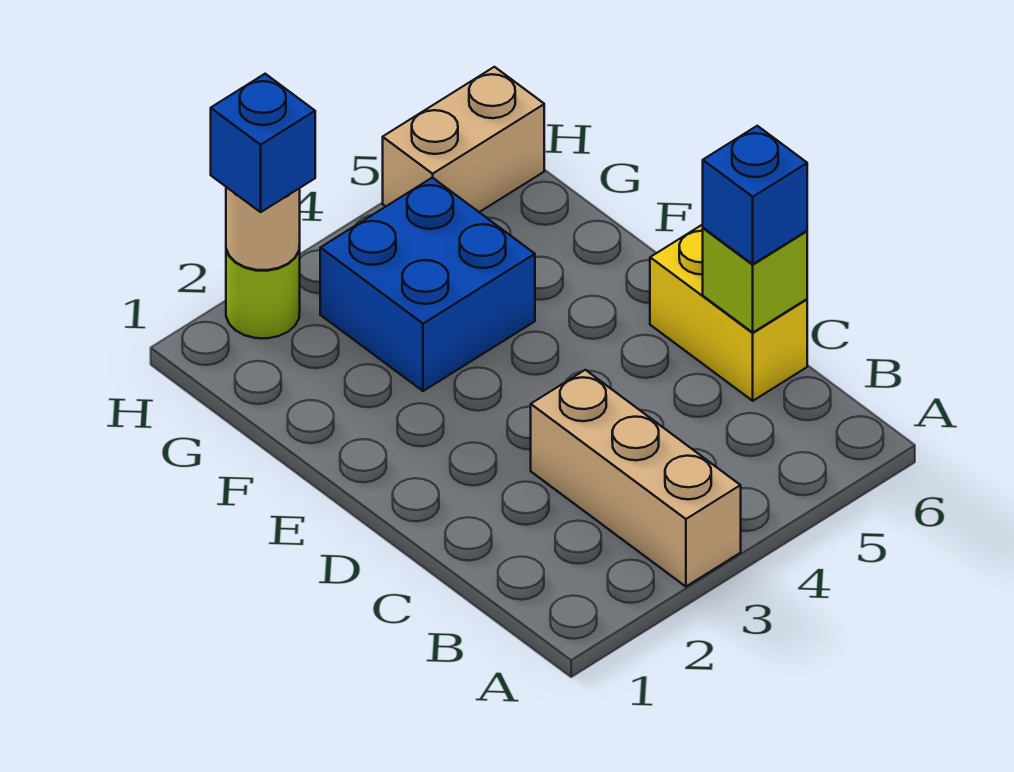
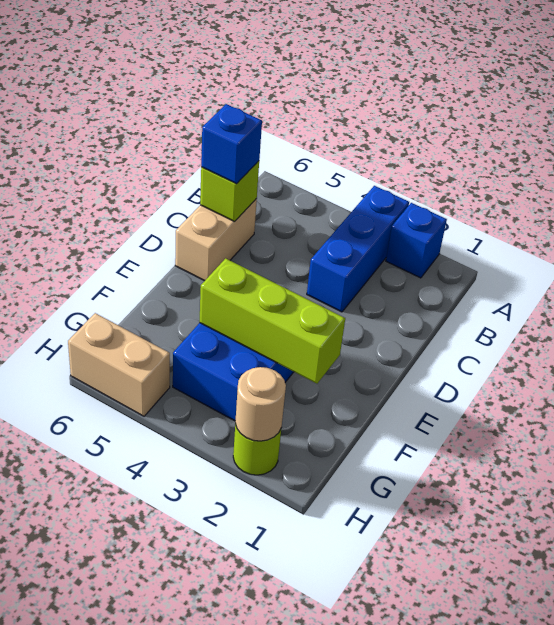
tan brick A3:C3 level 1 -> blue brick A3:C3 level 1
yellow brick C6:D6 level 1 -> tan brick C6:D6 level 1
none -> lime brick F2:F4 level 2
blue brick H2 level 3 -> blue brick A2 level 1

